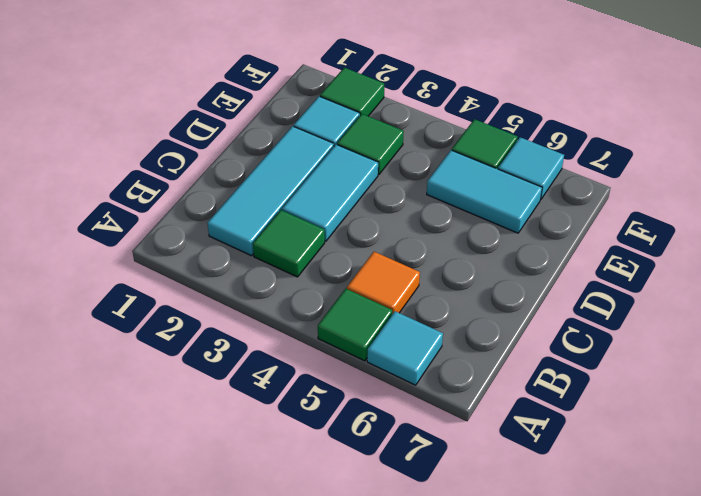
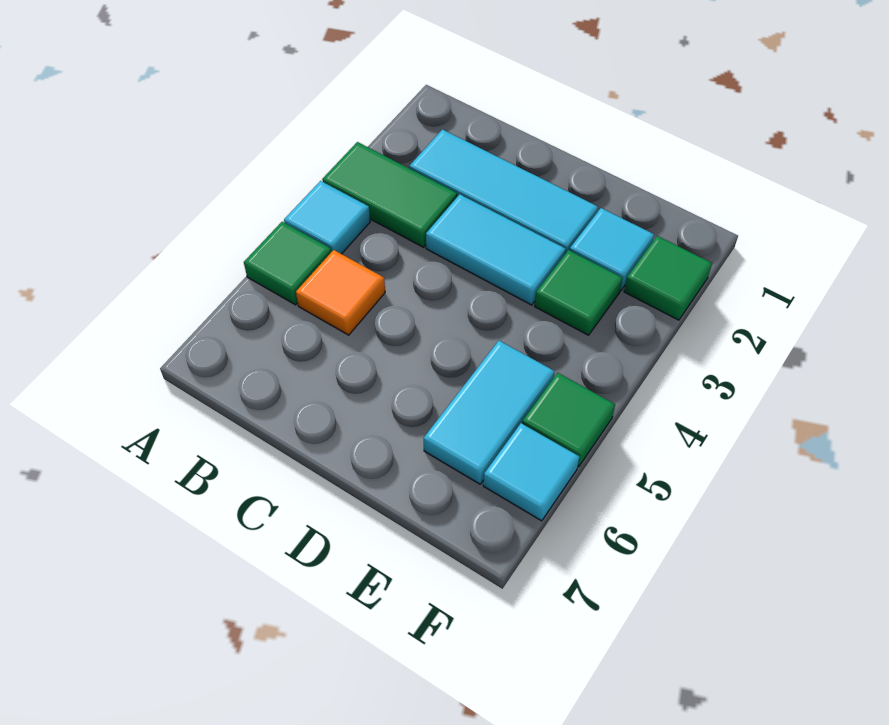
cyan tile A6 level 1 -> cyan tile A4 level 1
green tile B3 level 1 -> green tile A3:B3 level 1

